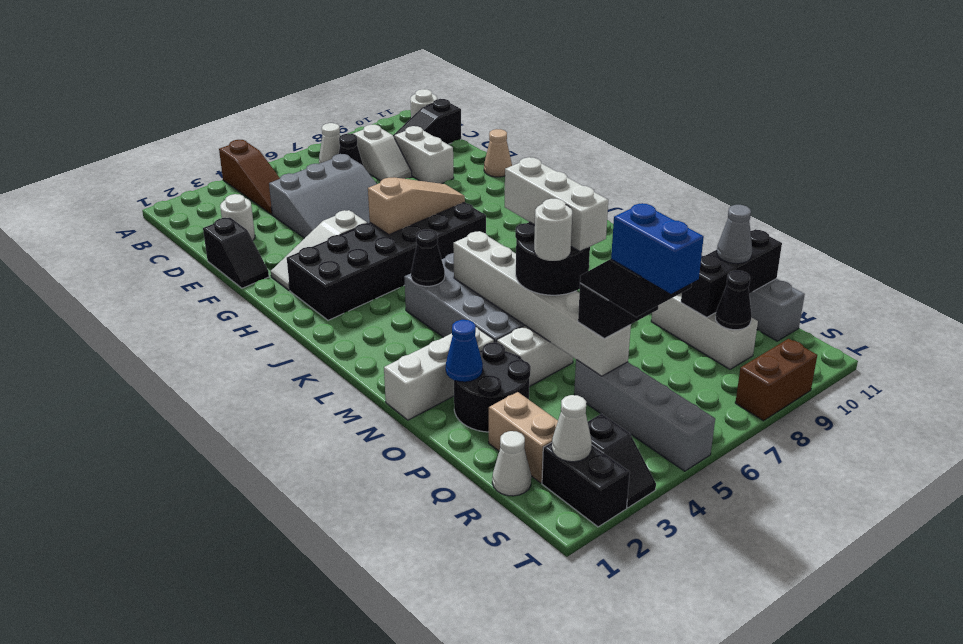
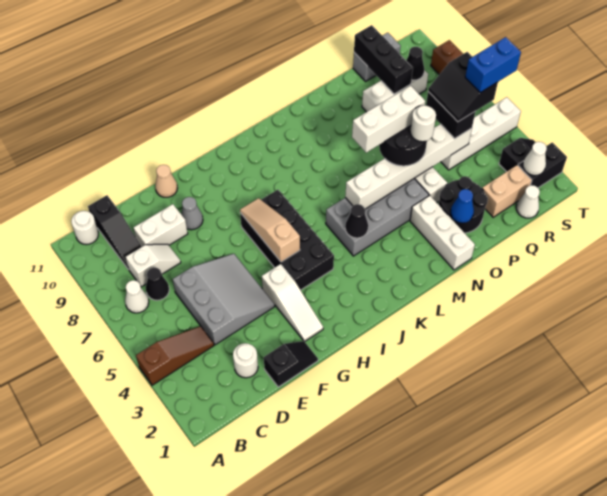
black brick H2:I7 level 1 -> black brick H4:I7 level 1
grey brick Q5:T5 level 1 -> white brick Q5:T5 level 1
grey cone Q10 level 3 -> grey cone F9 level 1

